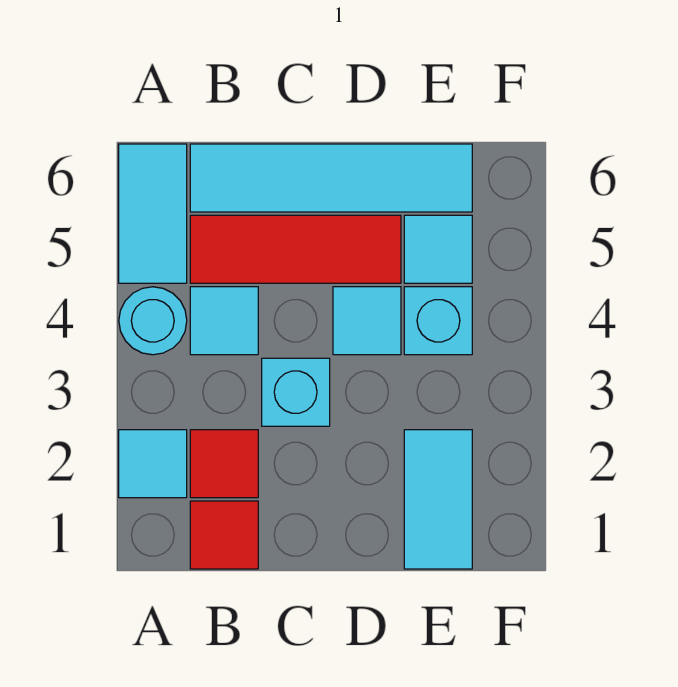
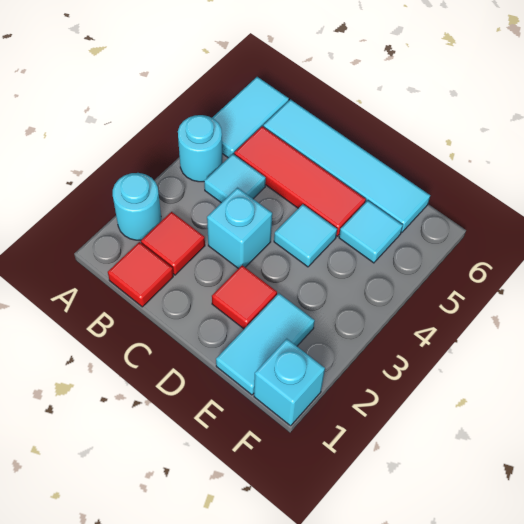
cyan tile A2 level 1 -> cyan round brick A2 level 1
none -> red tile D2 level 1
cyan brick E4 level 1 -> cyan brick F1 level 1

